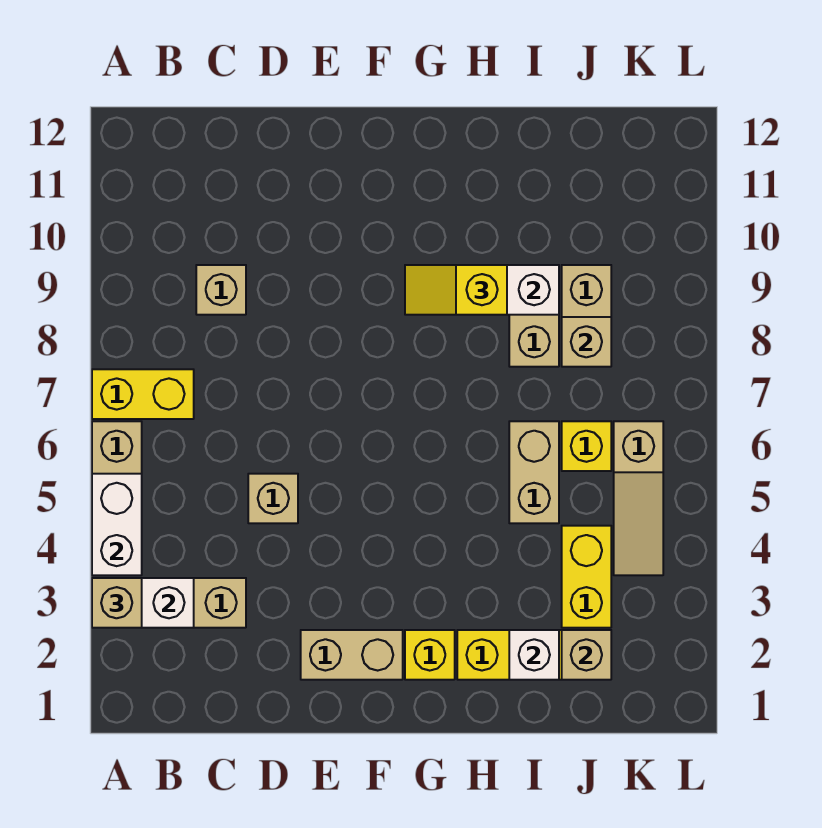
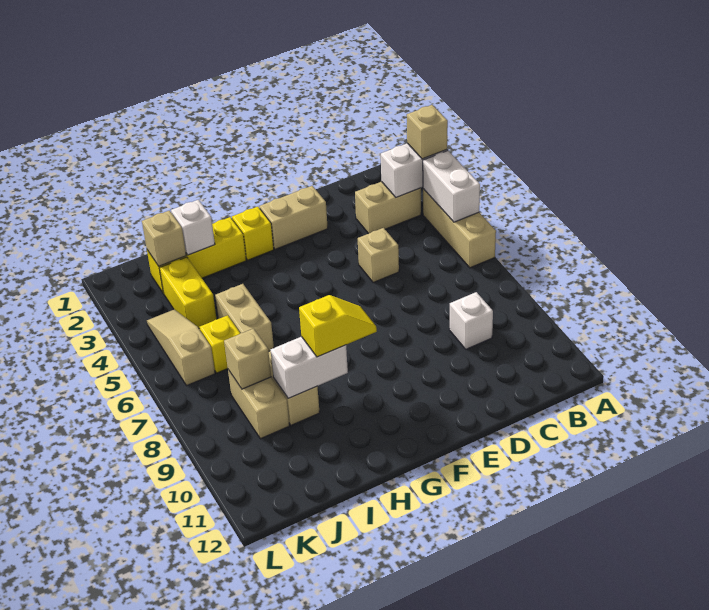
yellow brick A7:B7 level 1 -> none
tan brick C9 level 1 -> white brick C9 level 1

